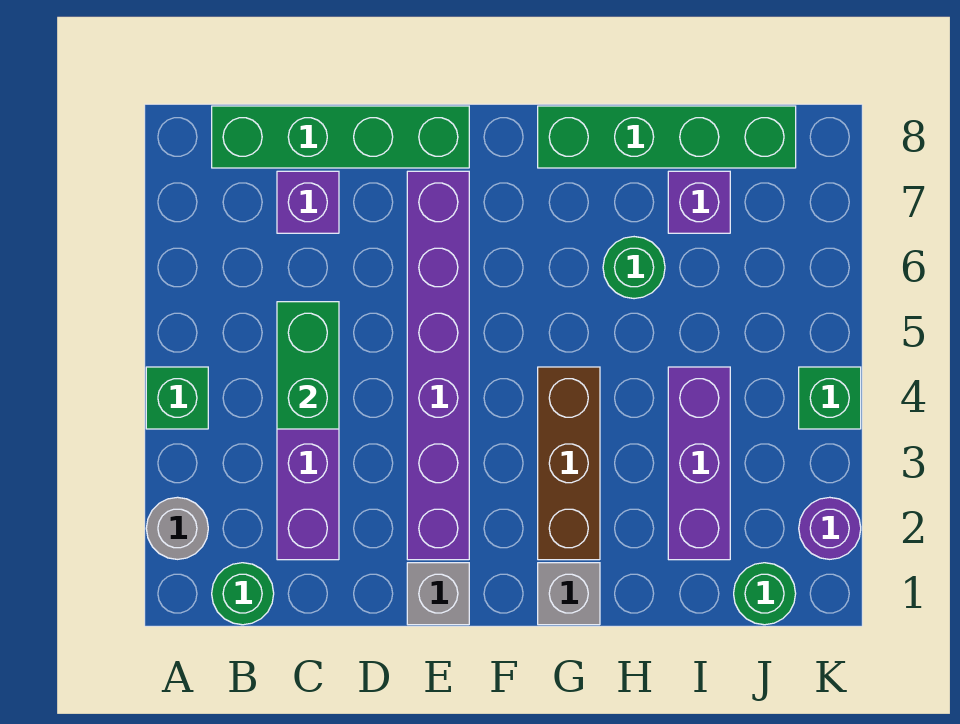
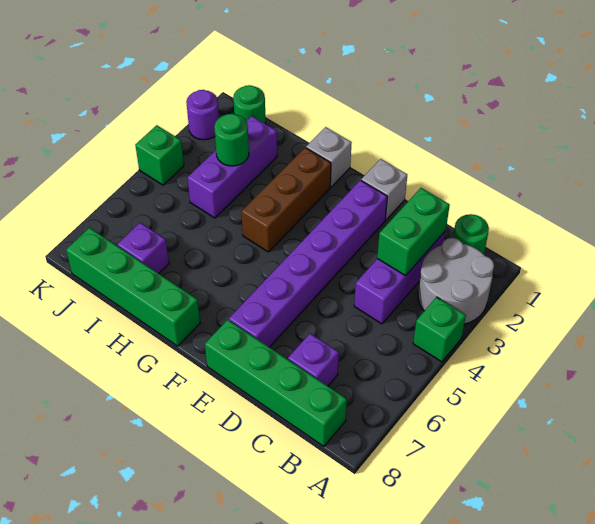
grey round brick A2 level 1 -> grey round brick A2:B3 level 1
green brick C4:C5 level 2 -> green brick C2:C3 level 2
green round brick H6 level 1 -> green round brick I3 level 2

